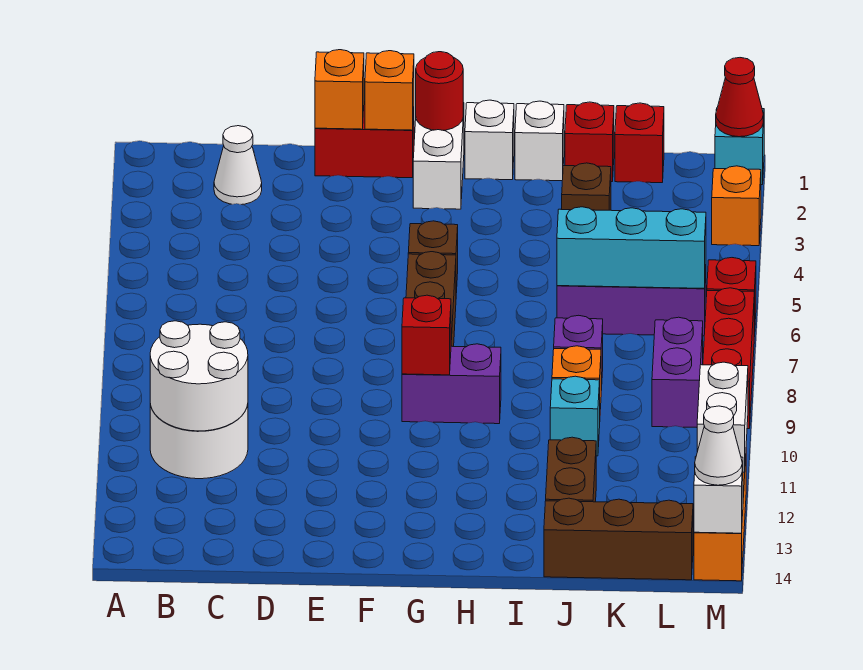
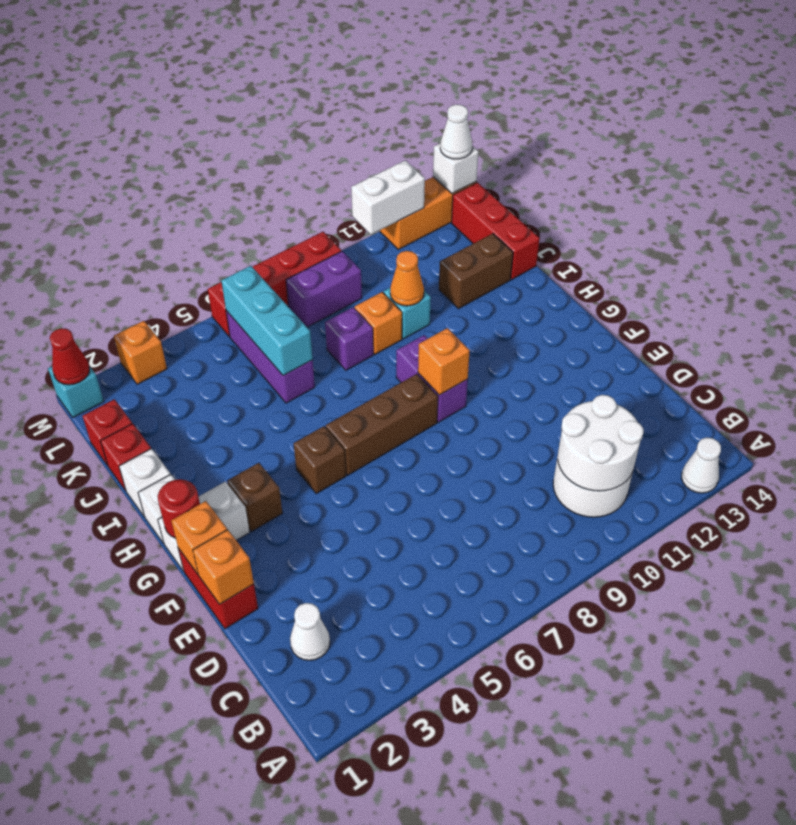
none -> white cone A13 level 1
red brick G9 level 2 -> orange brick G9 level 2
brown brick J3 level 1 -> brown brick G3 level 1
none -> orange cone J10 level 2
brown brick J14:L14 level 1 -> red brick J14:L14 level 1

